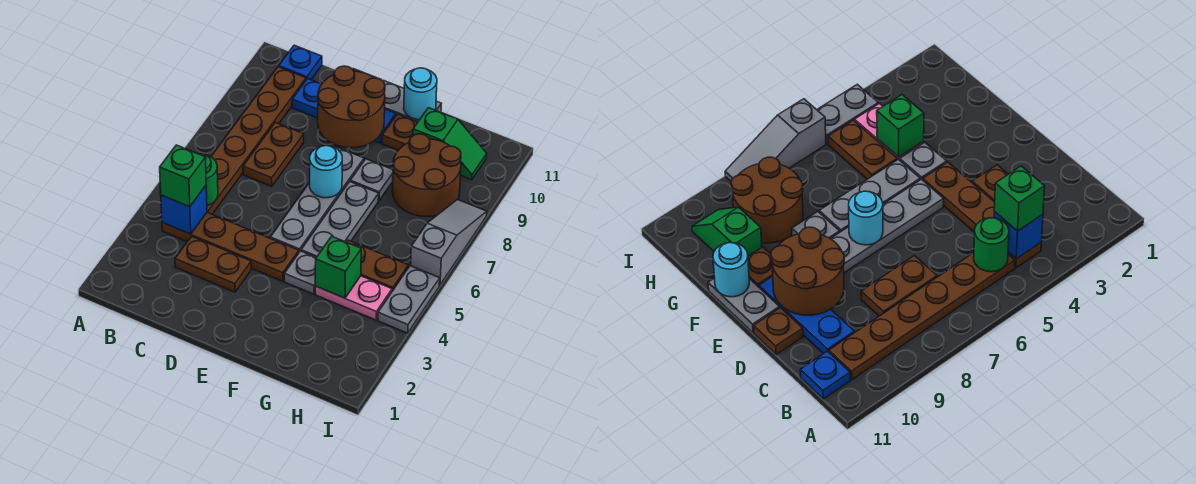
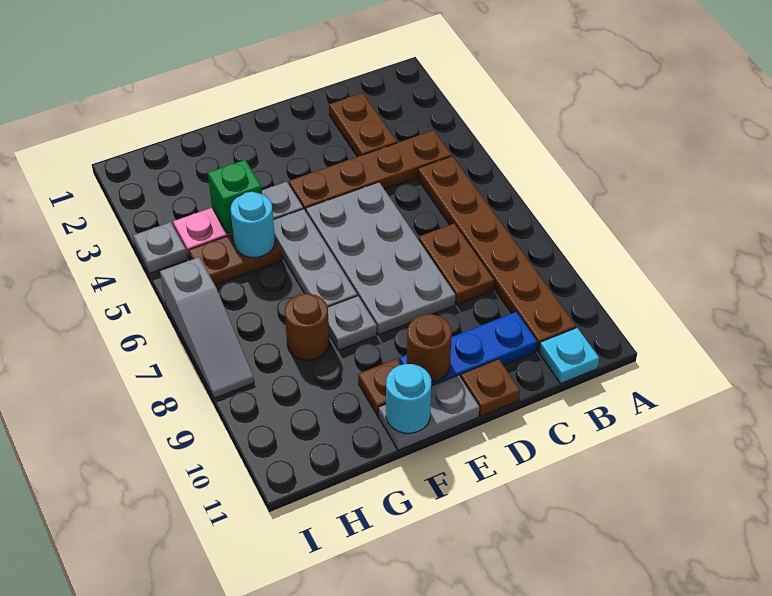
blue brick B4 level 2 -> none
green brick B4 level 3 -> none
green round brick B5 level 2 -> none
blue plate B11 level 1 -> cyan plate B11 level 1
brown plate C3:D3 level 1 -> brown plate C2:C3 level 1
brown round brick D9:E10 level 2 -> brown round brick E10 level 2
grey plate E5:E8 level 1 -> grey plate D5:E8 level 1
cyan round brick E7 level 2 -> cyan round brick G5 level 2
brown round brick G8:H9 level 1 -> brown round brick G8 level 1
green slope G10:H10 level 1 top G -> none
grey plate I4:I5 level 1 -> grey plate I4 level 1

